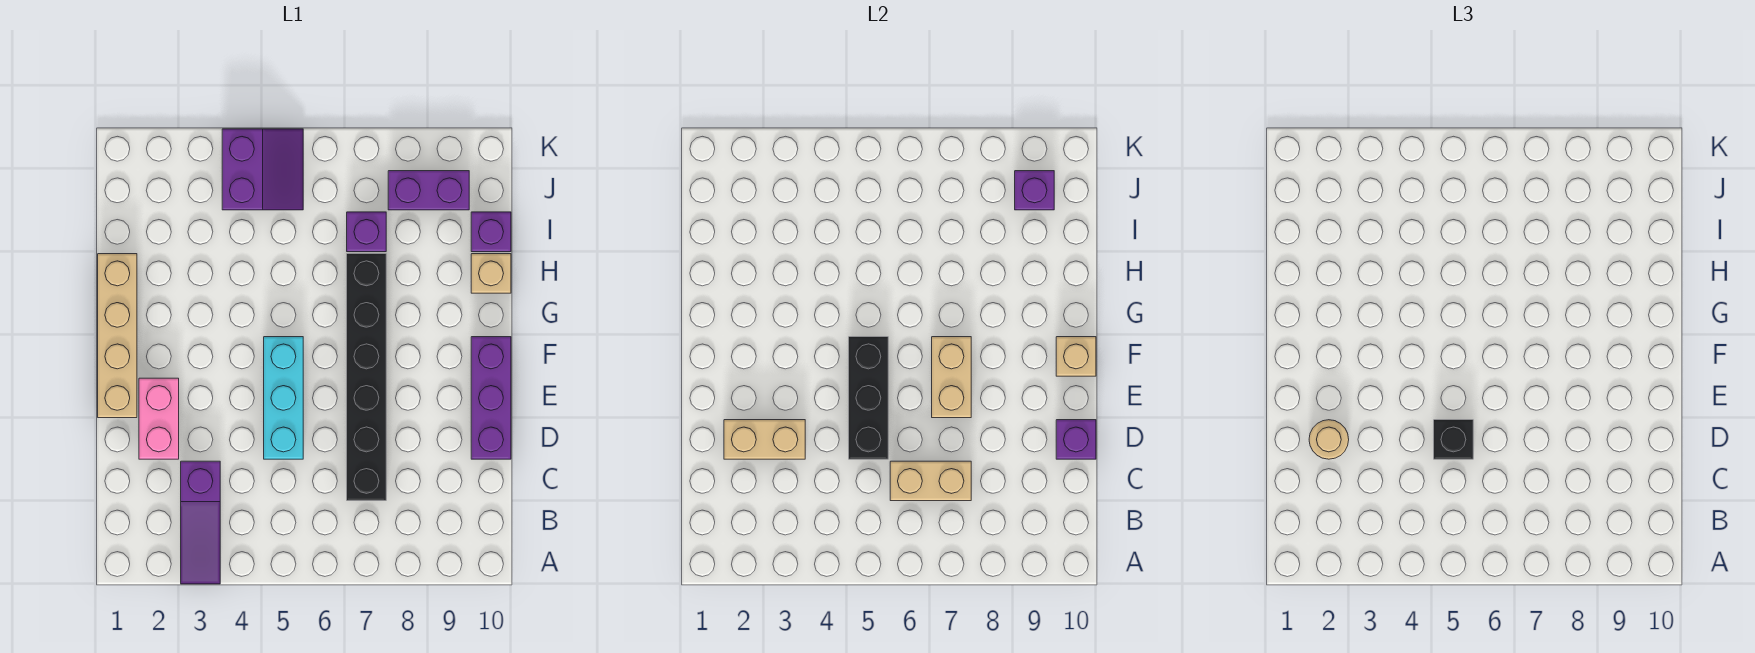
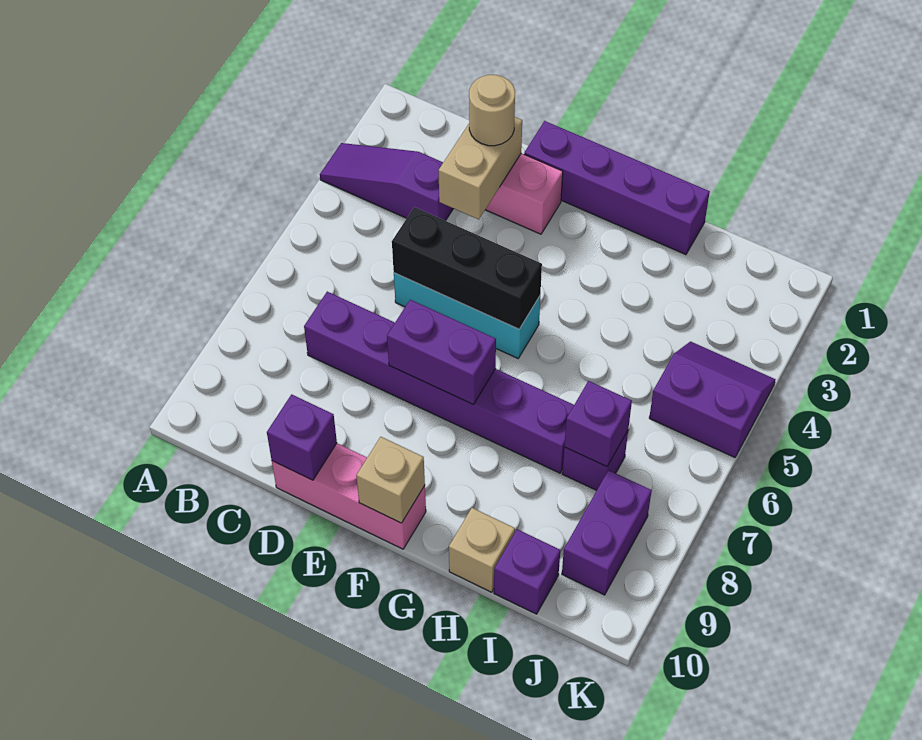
tan brick C6:C7 level 2 -> none
black brick C7:H7 level 1 -> purple brick C7:H7 level 1
black brick D5 level 3 -> none
purple brick D10:F10 level 1 -> pink brick D10:F10 level 1
tan brick E1:H1 level 1 -> purple brick E1:H1 level 1
tan brick E7:F7 level 2 -> purple brick E7:F7 level 2
purple slope J4:K5 level 1 top 4 -> purple slope J4:K5 level 1 top 5
purple brick J9 level 2 -> purple brick I7 level 2

